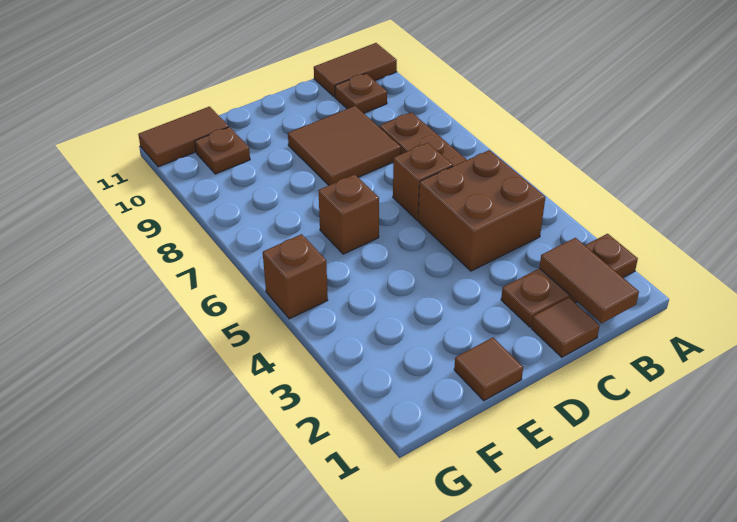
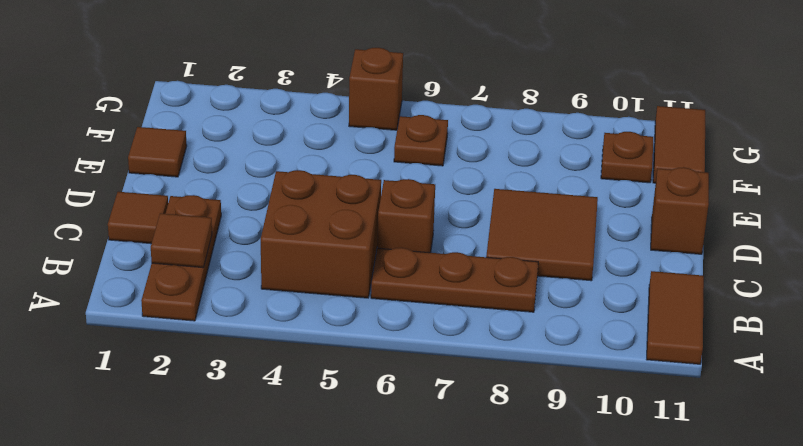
brown tile B1:B2 level 2 -> brown tile B2 level 2
brown plate B10 level 1 -> brown plate F6 level 1
brown brick E6 level 1 -> brown brick D11 level 1

